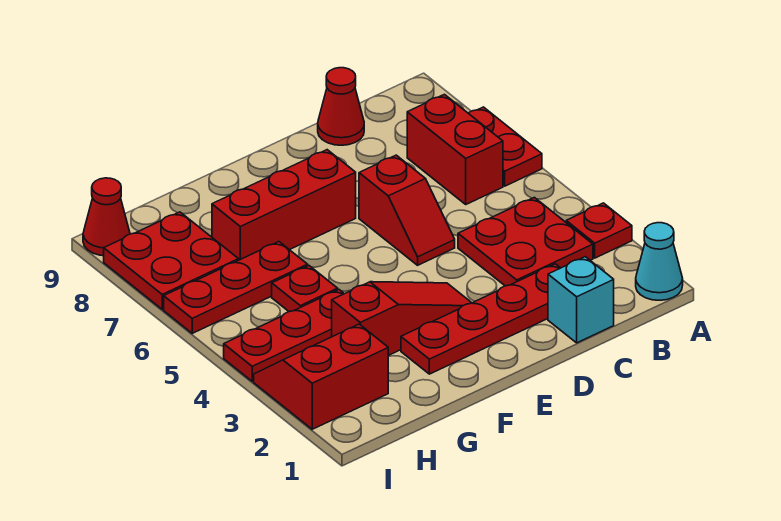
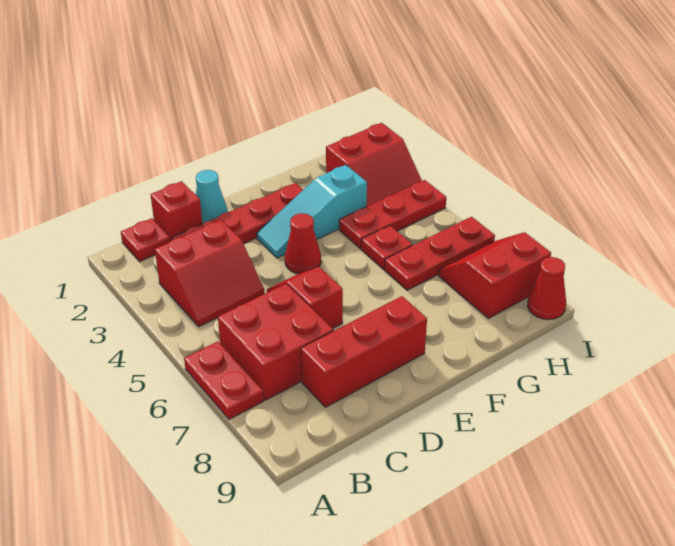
cyan cone A1 level 1 -> cyan cone D1 level 1
red plate A3 level 1 -> red plate B1 level 1
red plate B3:C4 level 1 -> red slope B3:C4 level 1 top 3
red brick B6:B7 level 1 -> red brick B6:C7 level 1
cyan brick C1 level 1 -> red brick C1 level 1
red cone C9 level 1 -> red cone E4 level 1
red slope E3:G3 level 1 top G -> cyan slope E3:G3 level 1 top G
red brick E7:G7 level 1 -> red brick C8:E8 level 1
red plate H7:I8 level 1 -> red slope H7:I8 level 1 top 8

